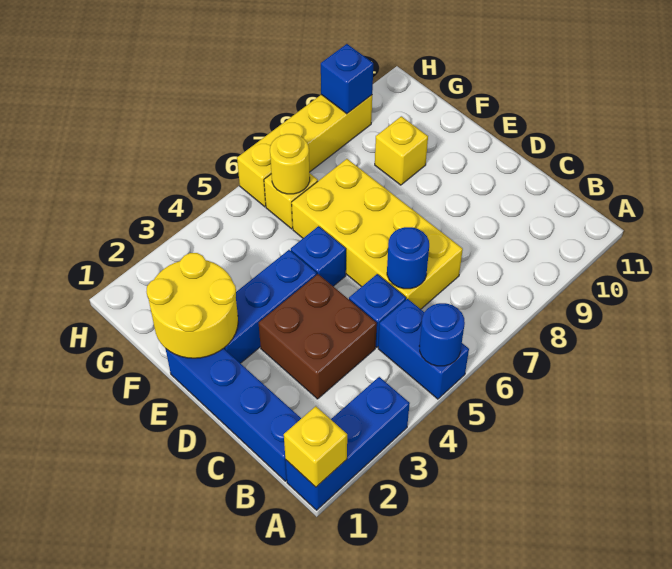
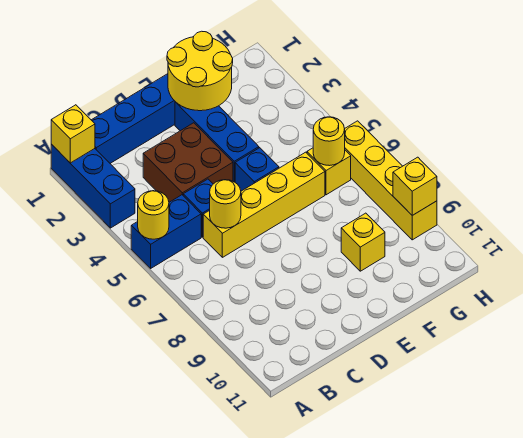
blue round brick A5 level 2 -> yellow round brick A5 level 2
yellow brick C6:F7 level 1 -> yellow brick C6:F6 level 1
blue round brick C6 level 2 -> yellow round brick C6 level 2
blue brick H9 level 2 -> yellow brick H9 level 2

